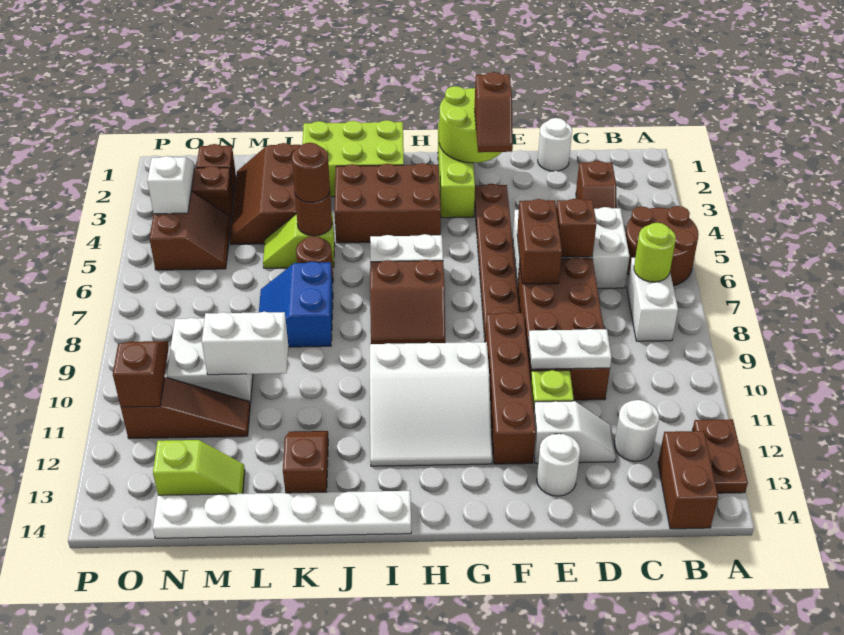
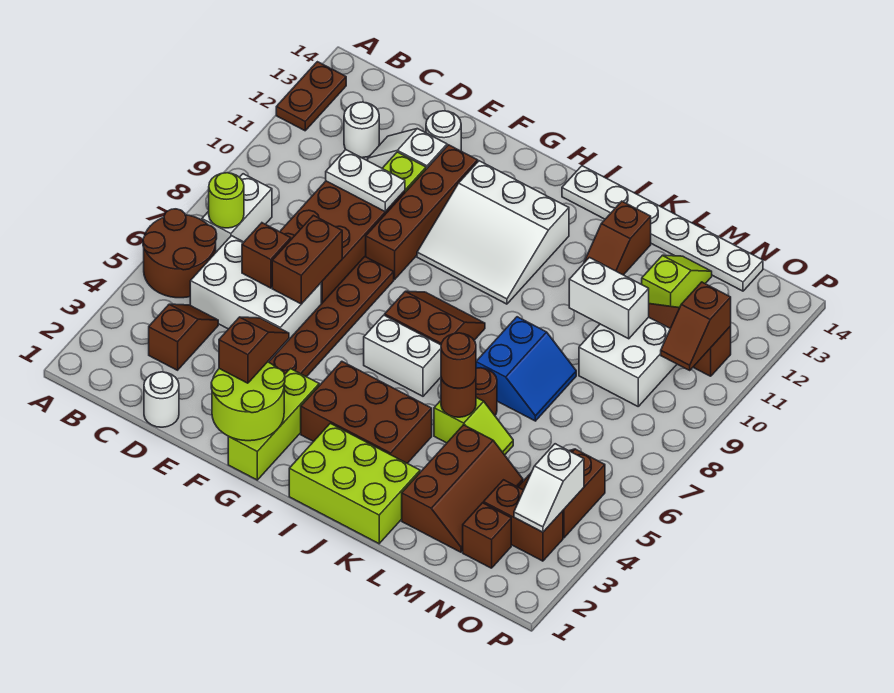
brown brick B13:B14 level 1 -> none
white slope G10:I12 level 1 top 10 -> white slope G10:I12 level 1 top 12
lime slope M13:N13 level 1 top N -> lime slope M12:M13 level 1 top 12

